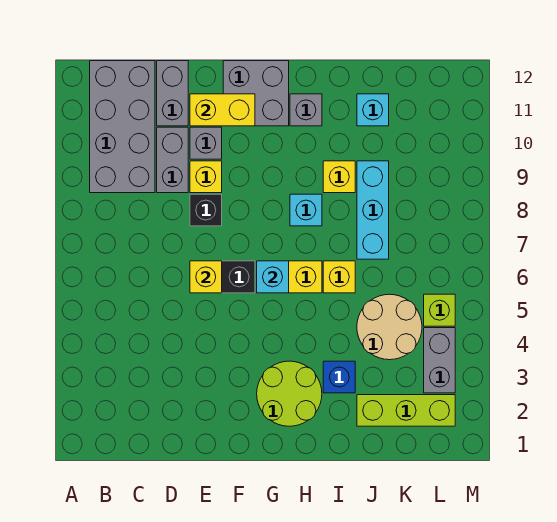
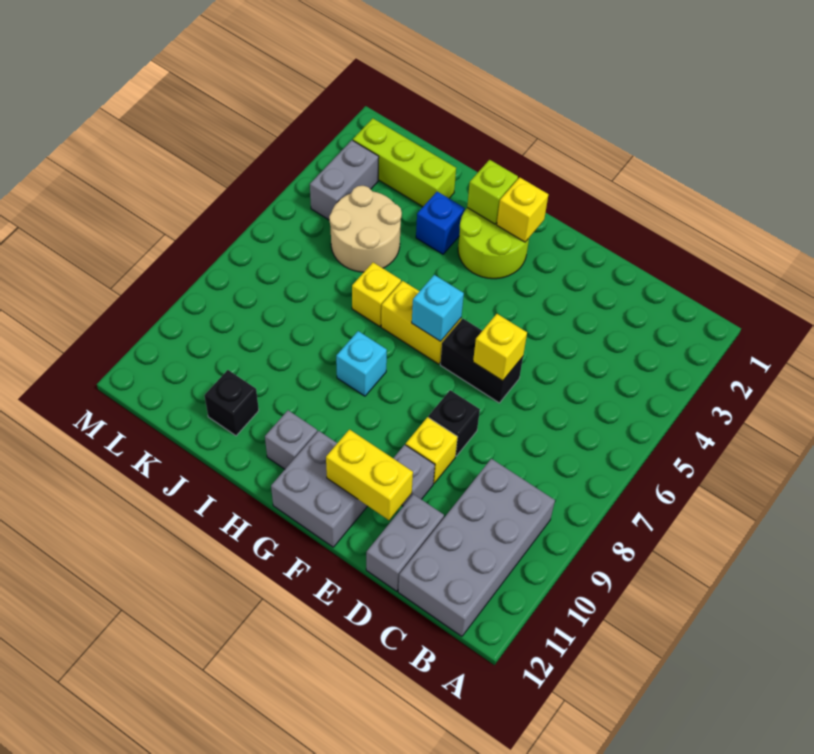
grey brick D9:D10 level 1 -> none
yellow brick I9 level 1 -> yellow brick G2 level 2
cyan brick J7:J9 level 1 -> none
cyan brick J11 level 1 -> black brick J11 level 1
lime brick L5 level 1 -> lime brick H2 level 2

